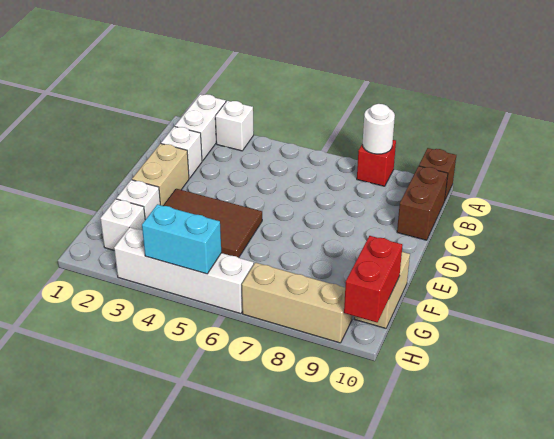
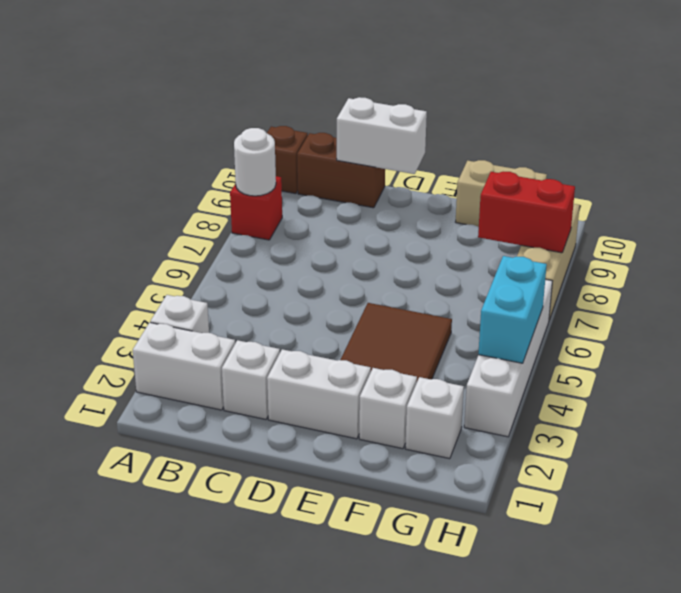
none -> white brick C10:D10 level 2
tan brick D2:E2 level 1 -> white brick D2:E2 level 1
red brick G10:H10 level 2 -> red brick G8:H8 level 2

